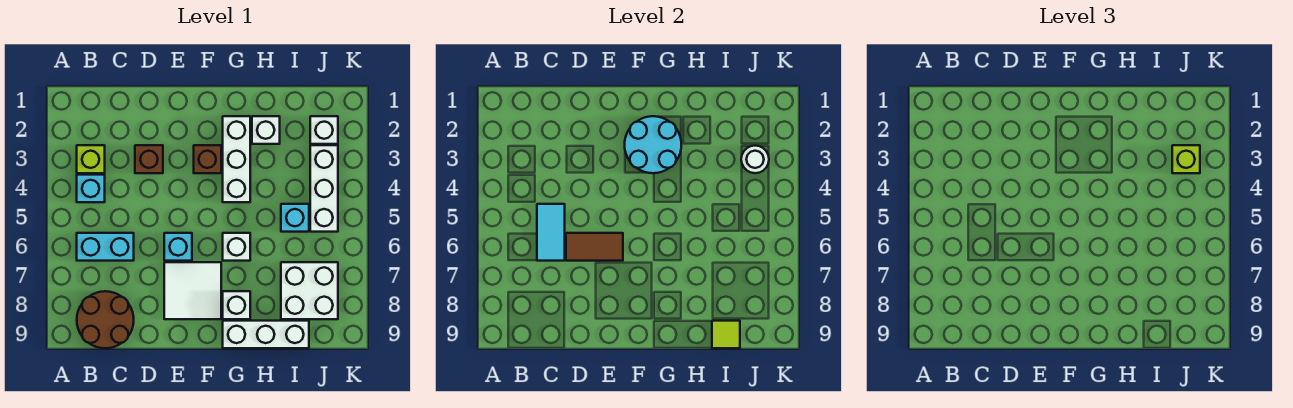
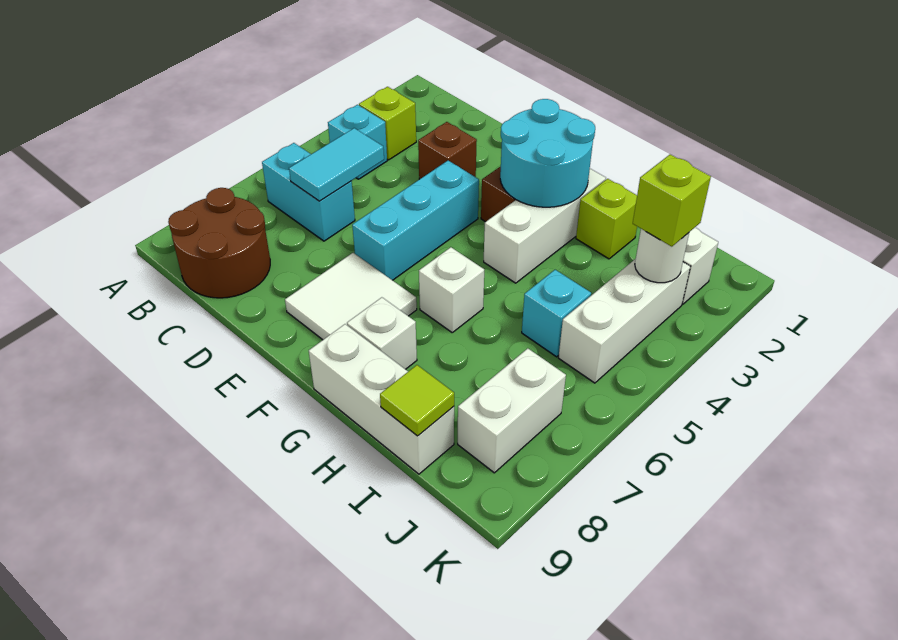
brown tile D6:E6 level 2 -> none
cyan brick E6 level 1 -> cyan brick E4:E6 level 1
white brick H2 level 1 -> lime brick H2 level 1
white brick I7:J8 level 1 -> white brick J7:J8 level 1

